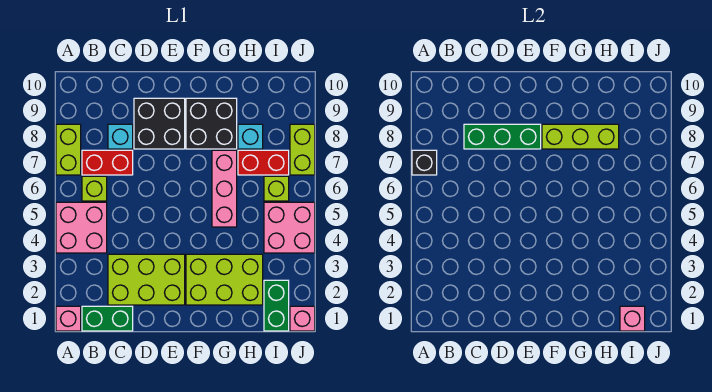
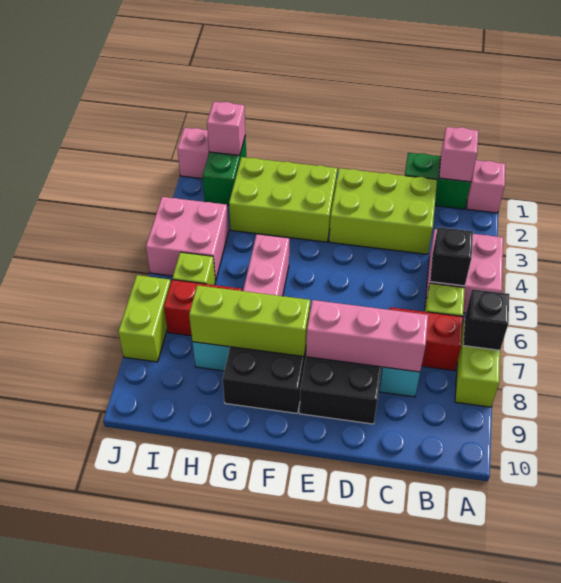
none -> pink brick B1 level 2
none -> black brick B5 level 2
green brick C8:E8 level 2 -> pink brick C8:E8 level 2

